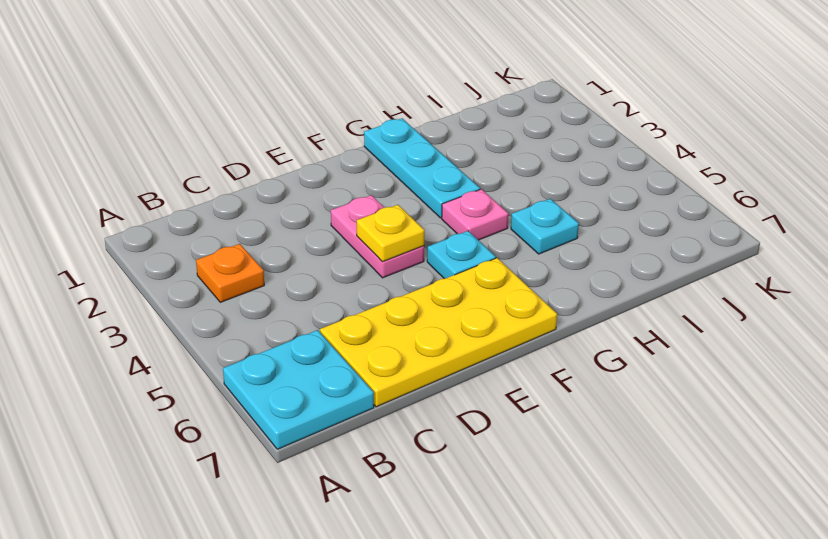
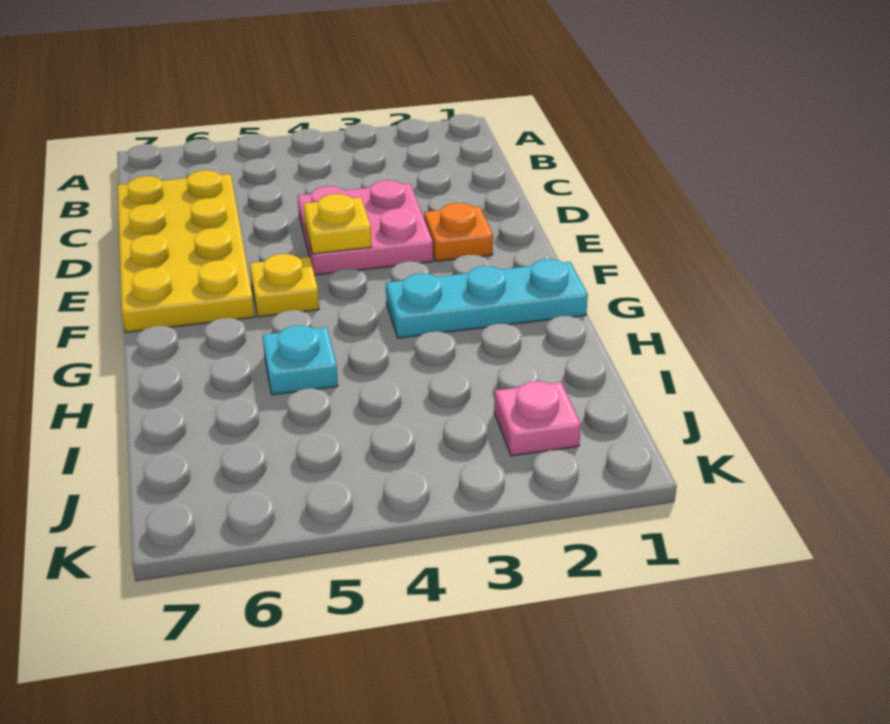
cyan plate A6:B7 level 1 -> none
orange plate B3 level 1 -> orange plate E2 level 1
pink plate E3:E4 level 1 -> pink plate D3:E4 level 1
cyan plate F5 level 1 -> yellow plate F5 level 1
pink plate G4 level 1 -> pink plate J2 level 1

